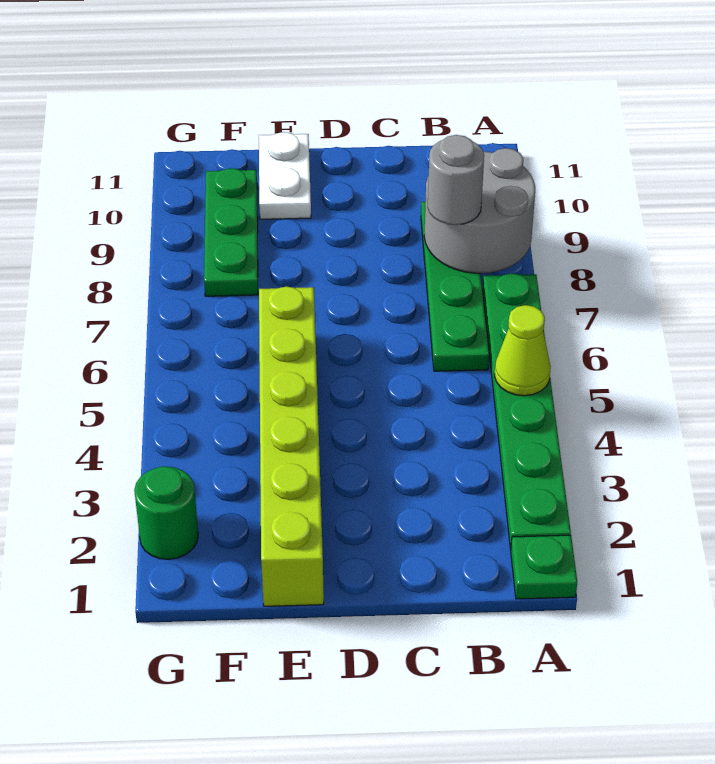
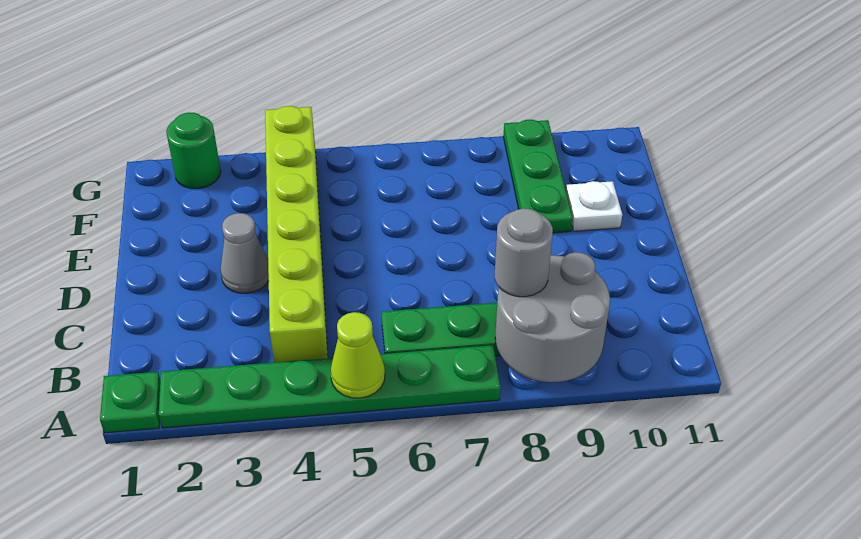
none -> grey cone D3 level 1
lime brick E1:E6 level 1 -> lime brick B4:G4 level 1
white plate E10:E11 level 1 -> white plate E10 level 1
green plate F8:F10 level 1 -> green plate E9:G9 level 1

